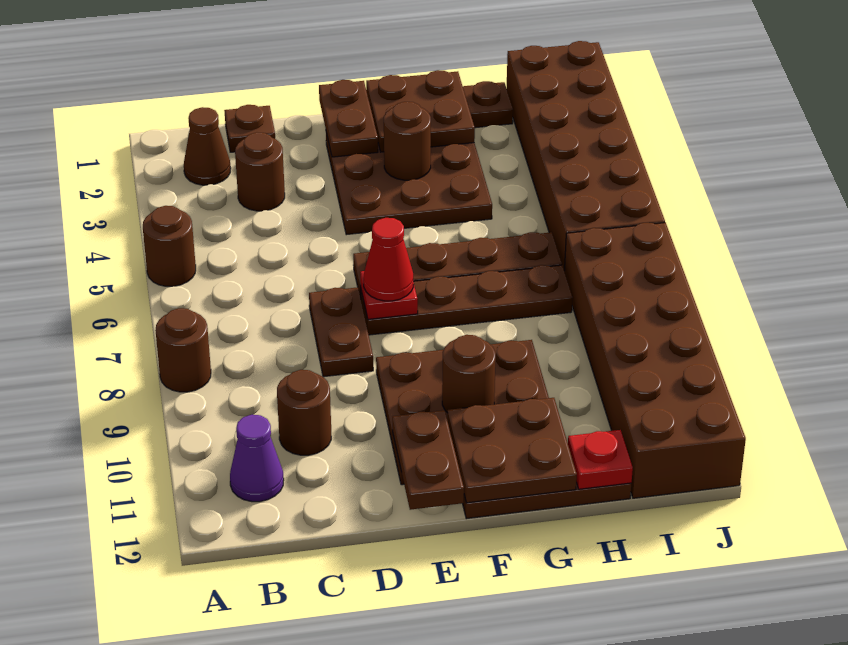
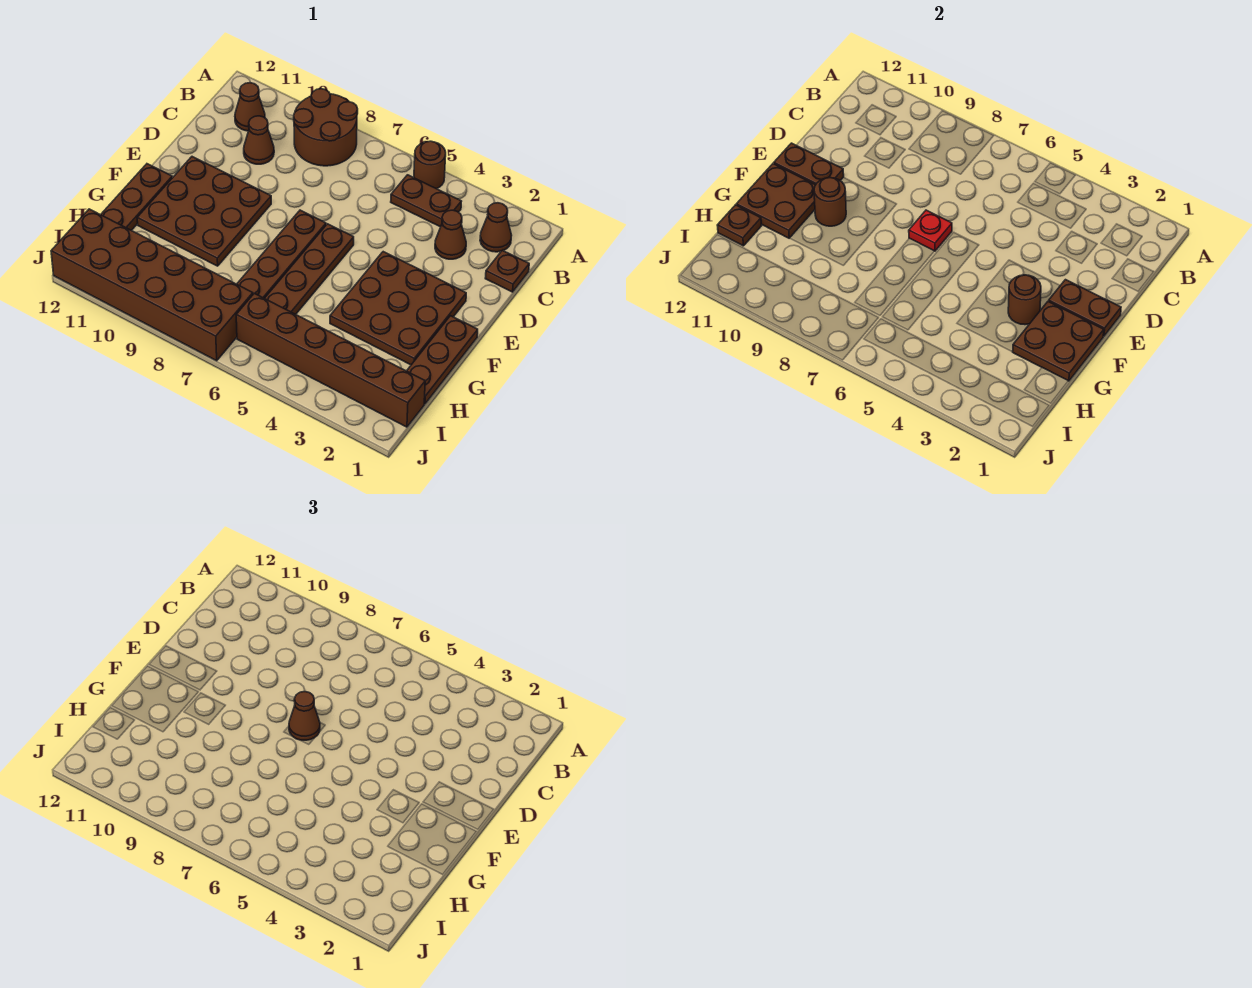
brown round brick A8 level 1 -> brown round brick A8:B9 level 1
purple cone B11 level 1 -> brown cone B11 level 1
brown round brick C3 level 1 -> brown cone C3 level 1
brown round brick C10 level 1 -> brown cone C10 level 1
brown plate D7:D8 level 1 -> brown plate B4:B5 level 1
red cone E7 level 3 -> brown cone E7 level 3
red plate H12 level 2 -> brown plate H12 level 2
brown brick I1:J6 level 1 -> brown brick I1:I6 level 1

